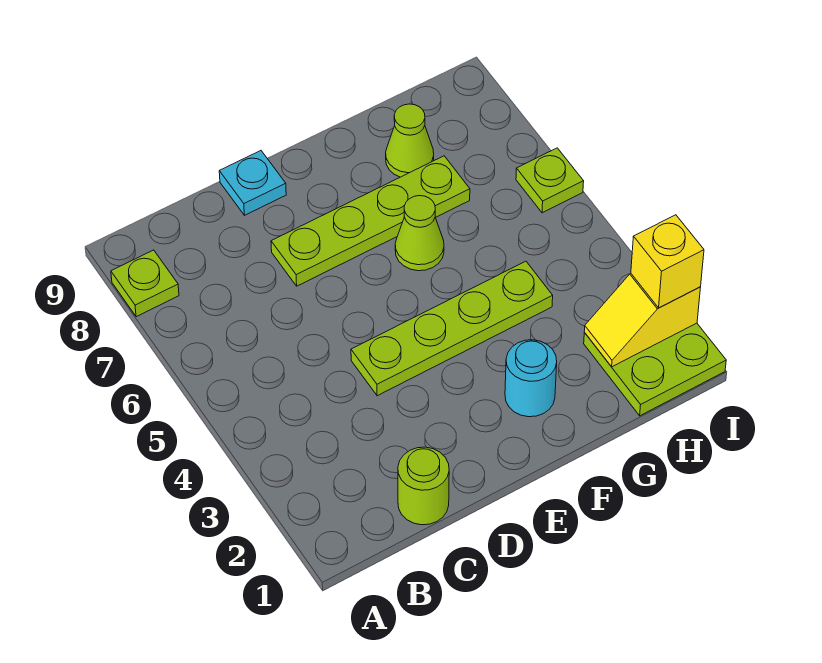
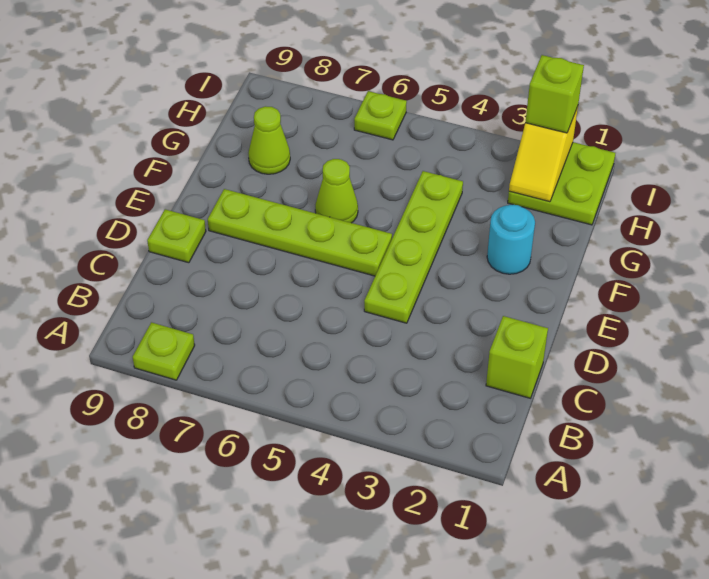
lime round brick C1 level 1 -> lime brick C1 level 1
lime plate D7:G7 level 1 -> lime plate E5:E8 level 1
cyan plate D9 level 1 -> lime plate D9 level 1
yellow brick I2 level 3 -> lime brick I2 level 3

